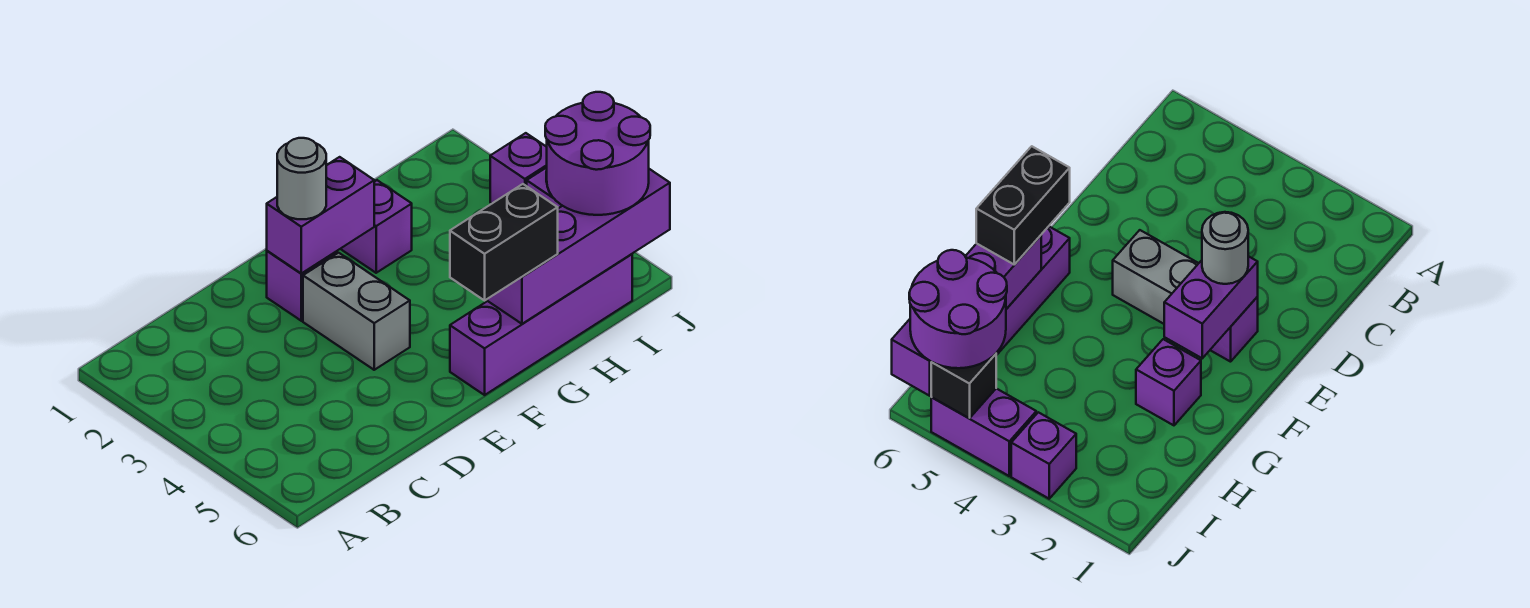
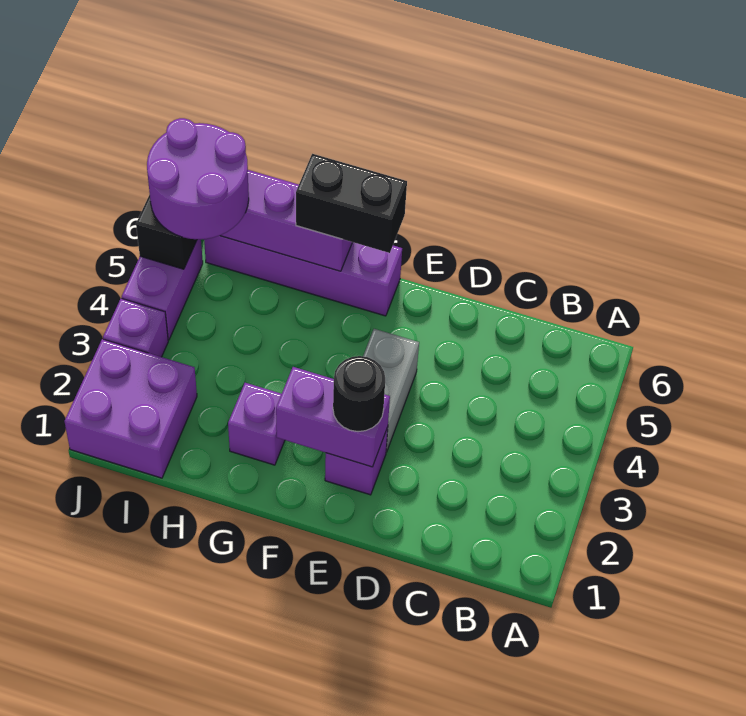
grey round brick E2 level 3 -> black round brick E2 level 3
none -> purple brick I1:J2 level 1

